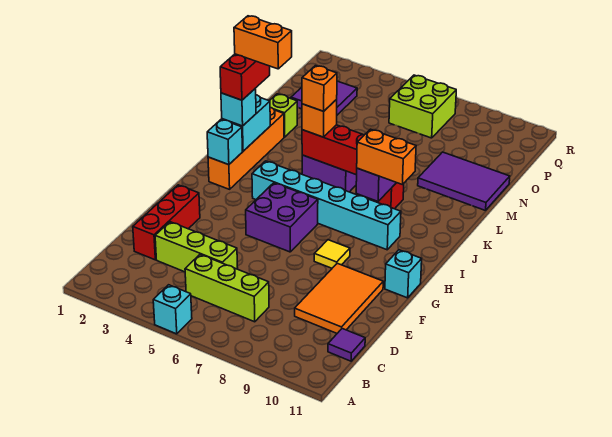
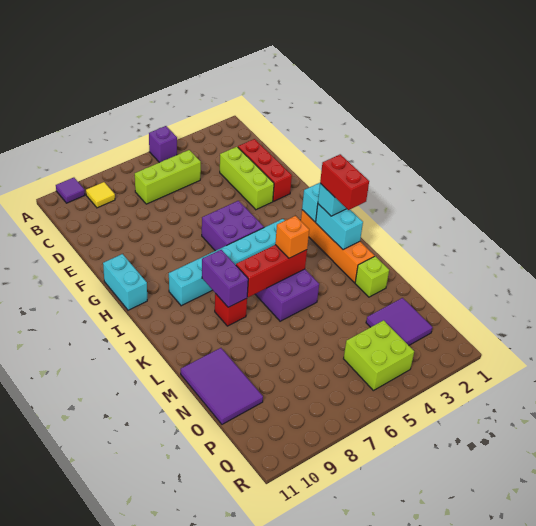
cyan brick A5 level 1 -> purple brick A5 level 1
purple tile C11 level 1 -> purple tile A10 level 1
lime brick D3:D5 level 1 -> lime brick D3:F3 level 1
orange tile D9:F10 level 1 -> none
yellow tile G8 level 1 -> yellow tile B9 level 1
cyan brick G11 level 1 -> cyan brick G11:H11 level 1
orange brick J8:J9 level 3 -> none
orange brick K2:K3 level 5 -> none
orange brick K5 level 4 -> none
purple tile M9:N11 level 1 -> purple tile M10:O11 level 1
lime brick P6:Q7 level 1 -> lime brick P4:Q5 level 1

